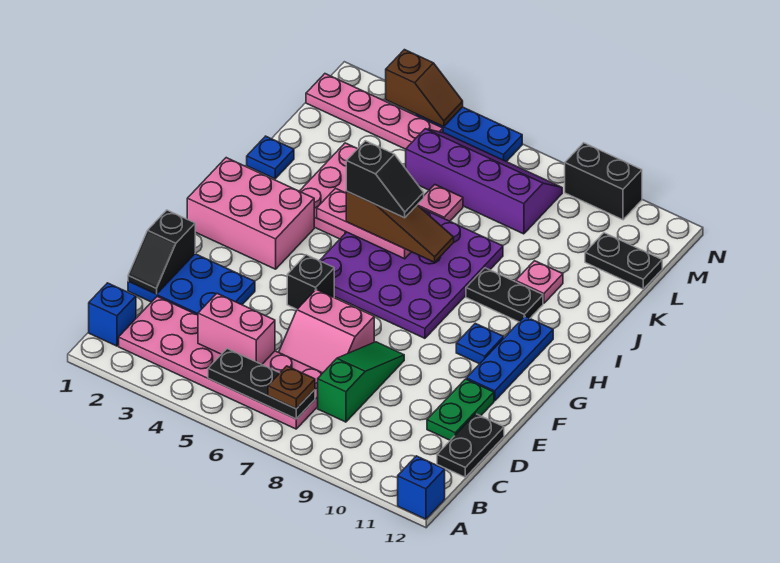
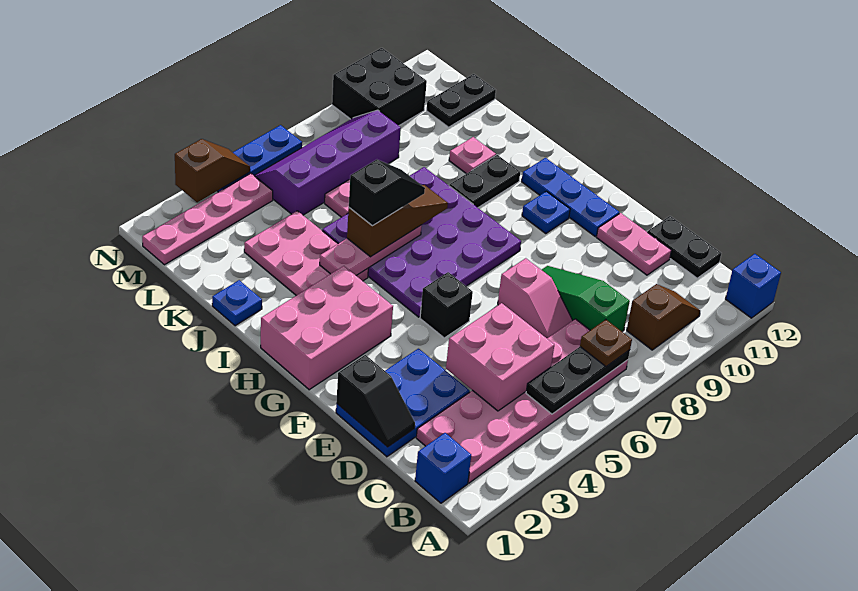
none -> brown slope B9:B10 level 1 top 9
pink brick C4:C5 level 2 -> pink brick C4:D5 level 2
pink slope D6:E7 level 1 top E -> pink slope D7:E7 level 1 top E
green plate D11:E11 level 1 -> pink plate D11:E11 level 1
black brick N9:N10 level 1 -> black brick M9:N10 level 1

